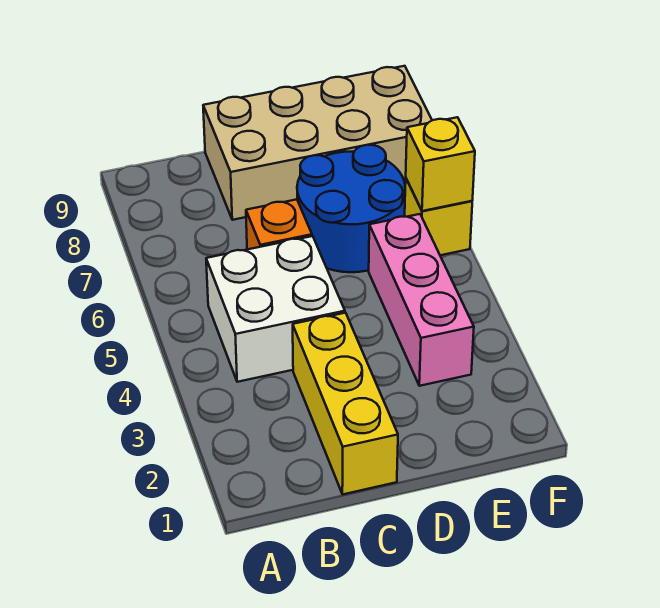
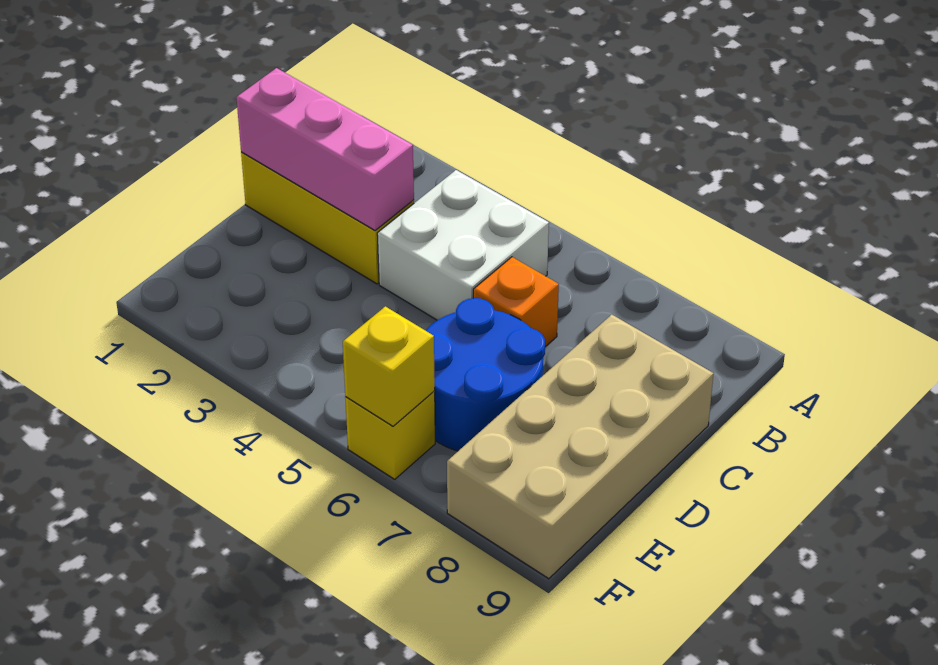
pink brick E3:E5 level 1 -> pink brick C1:C3 level 2

